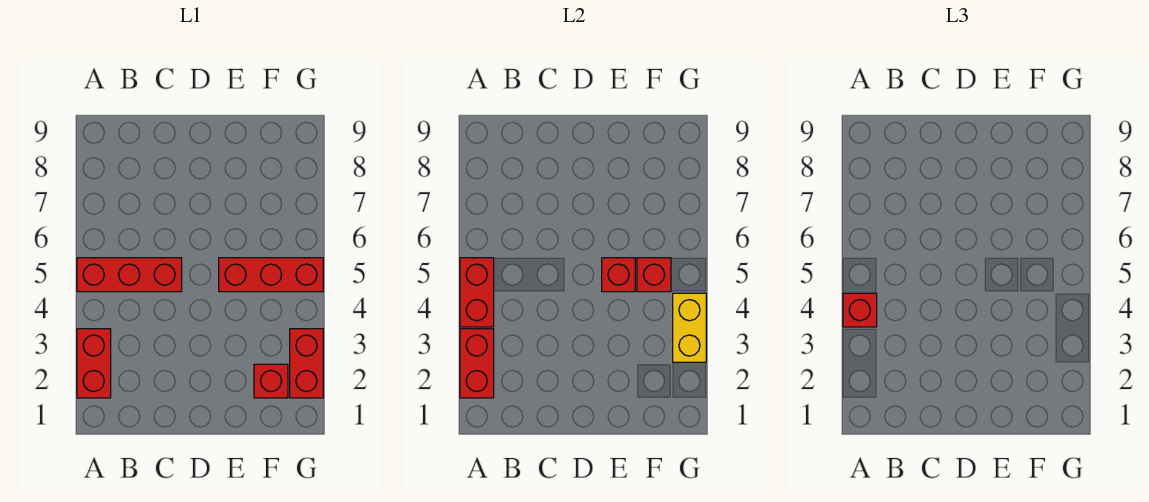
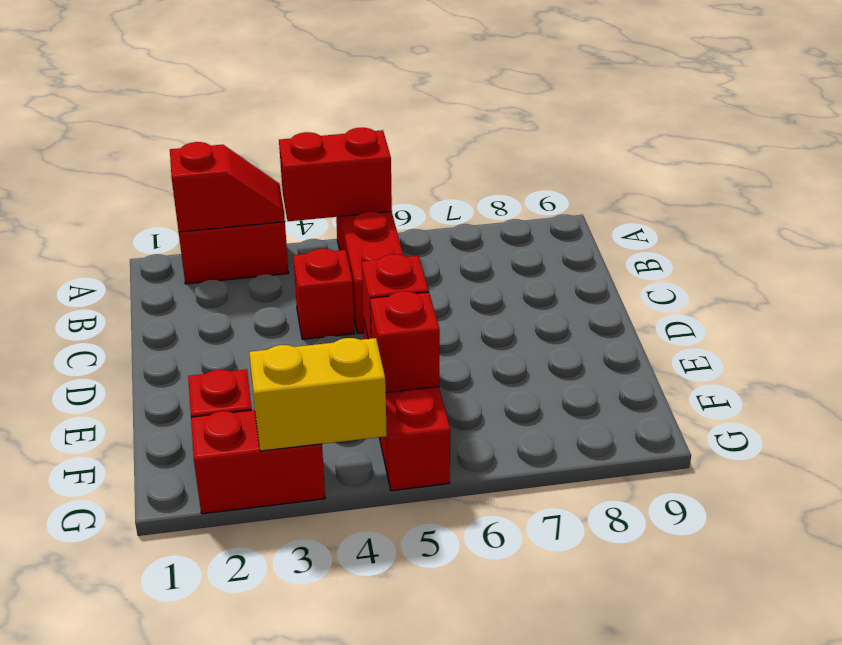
red brick A2:A3 level 2 -> red slope A2:A3 level 2 top 2
red brick A4 level 3 -> red brick C4 level 1

